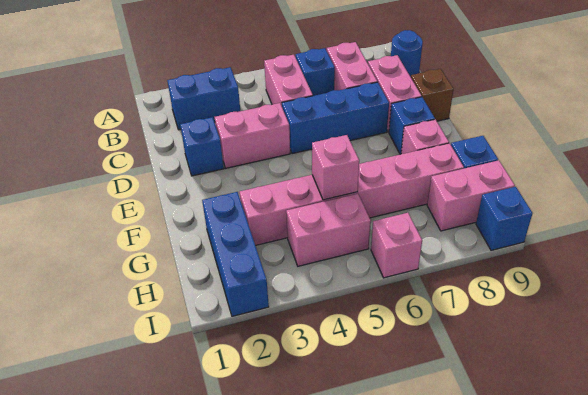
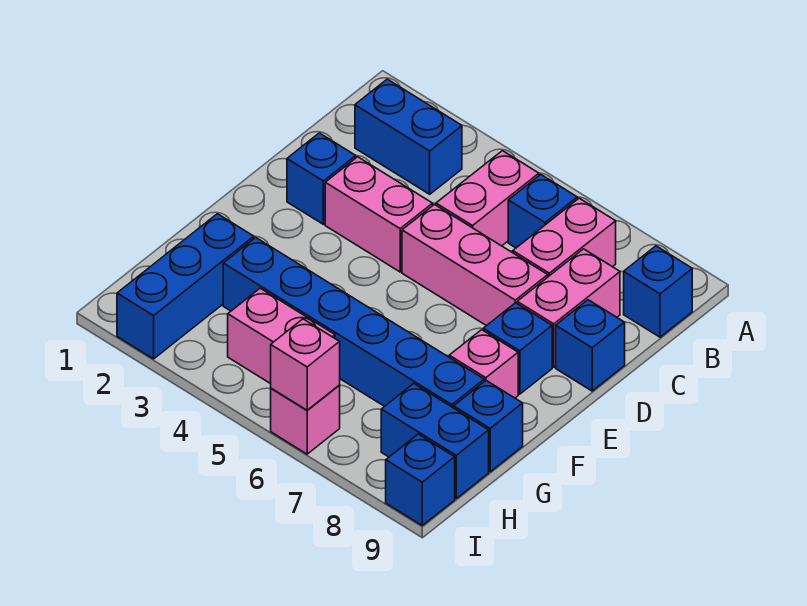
blue round brick B9 level 1 -> blue brick B9 level 1
blue brick D5:D7 level 1 -> pink brick D5:D7 level 1
brown brick D9 level 1 -> blue brick D9 level 1
pink brick G3:G8 level 1 -> blue brick G3:G8 level 1
pink brick G5 level 2 -> pink brick I6 level 2
pink brick H8:H9 level 1 -> blue brick H8:H9 level 1

